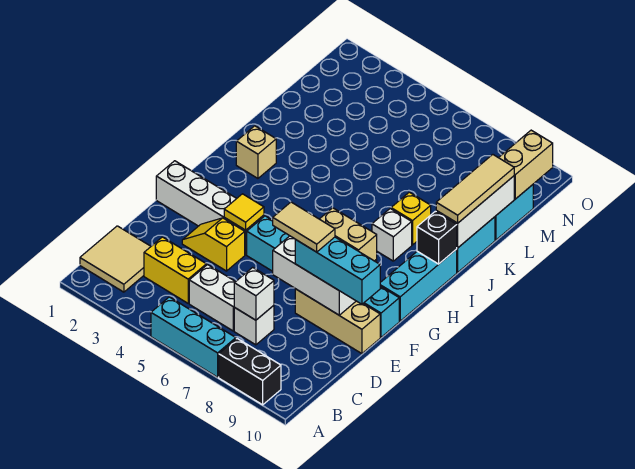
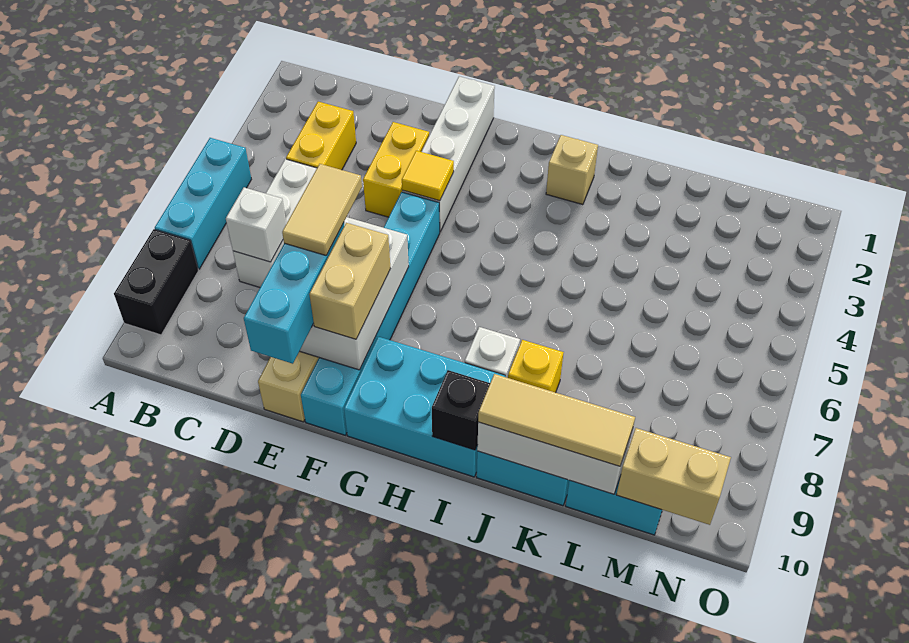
tan tile B1:C2 level 1 -> none
yellow slope E3:E4 level 1 top 4 -> yellow brick E3:E4 level 1
cyan brick G10:I10 level 1 -> cyan brick G9:I10 level 1

